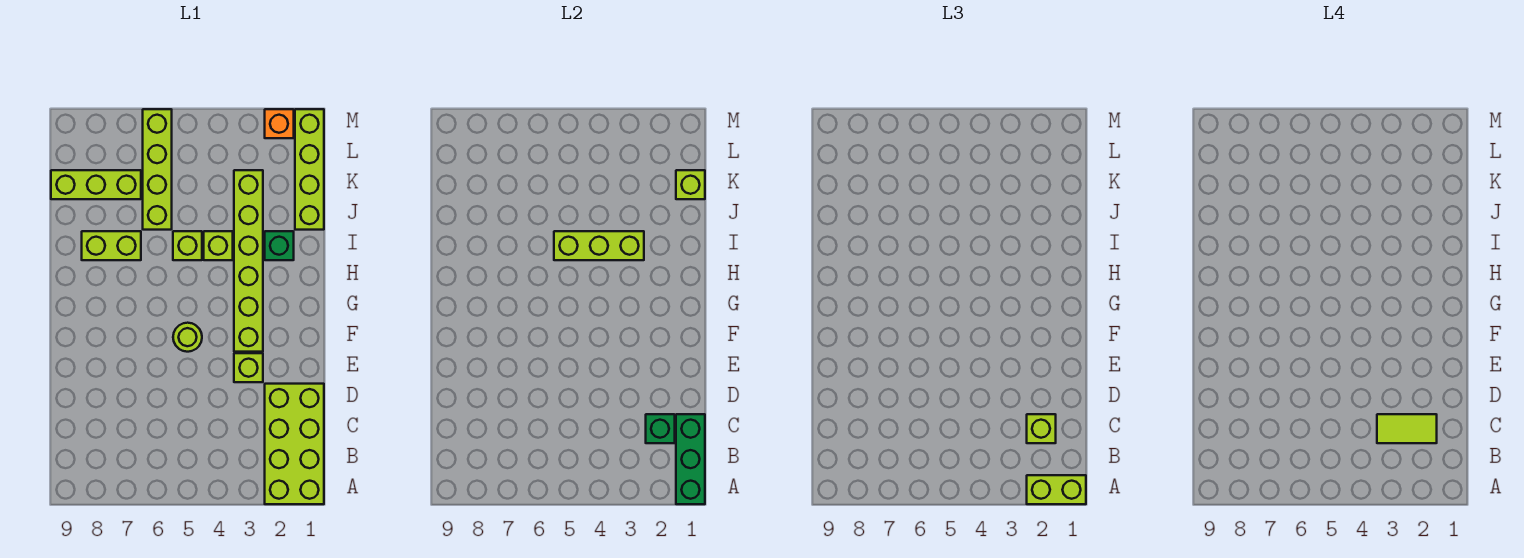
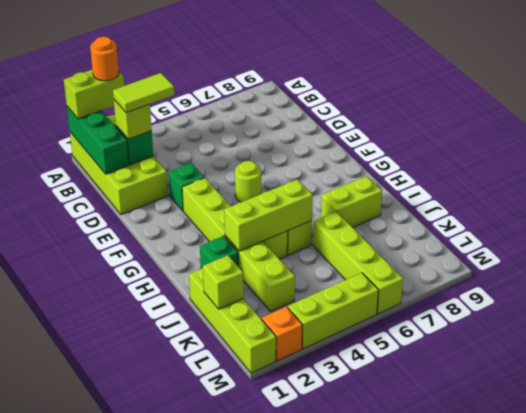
none -> orange round brick A2 level 4
lime brick E3 level 1 -> green brick E3 level 1
lime brick K7:K9 level 1 -> lime brick M3:M5 level 1

